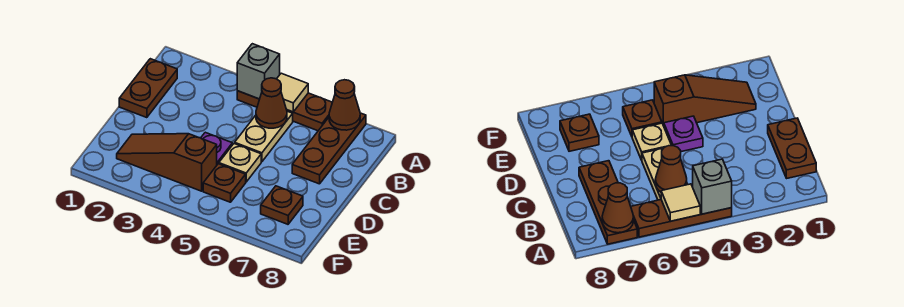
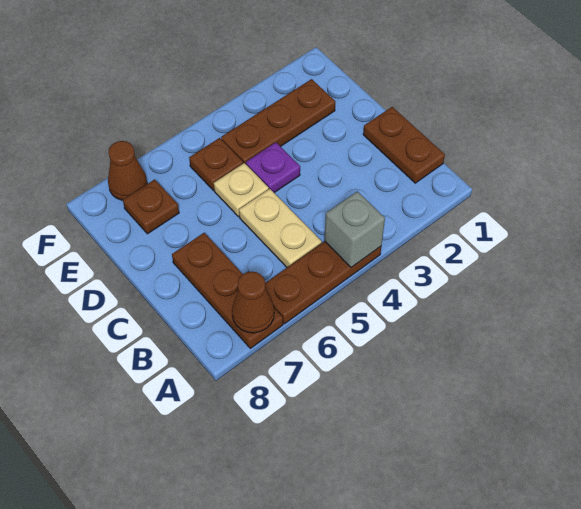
tan tile A5 level 2 -> none
brown cone B5 level 2 -> brown cone F7 level 1
brown slope E2:E4 level 1 top 4 -> brown plate E2:E4 level 1

